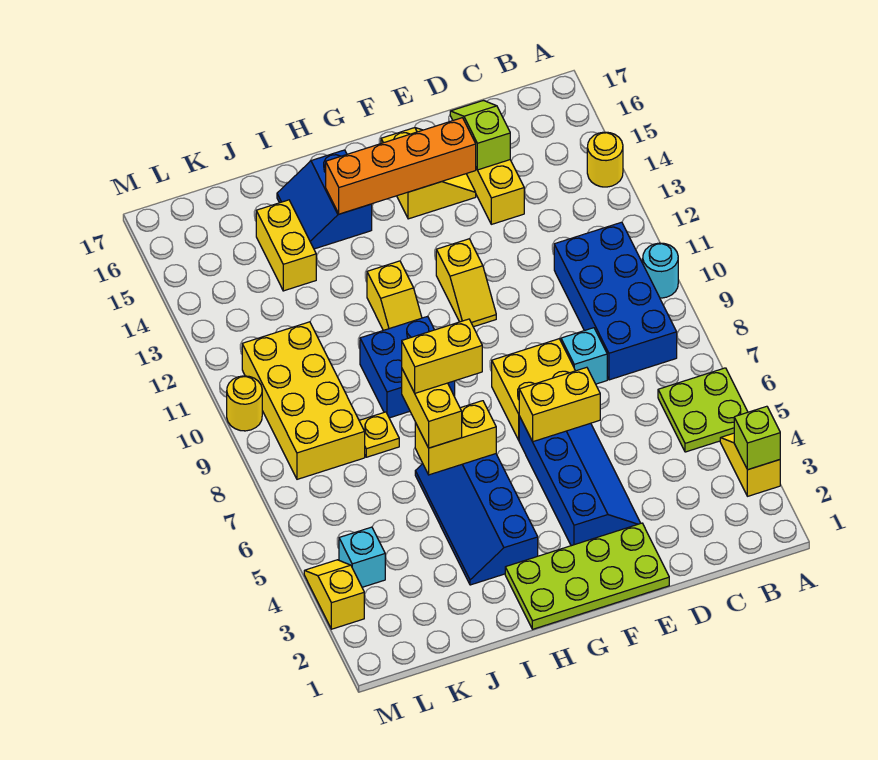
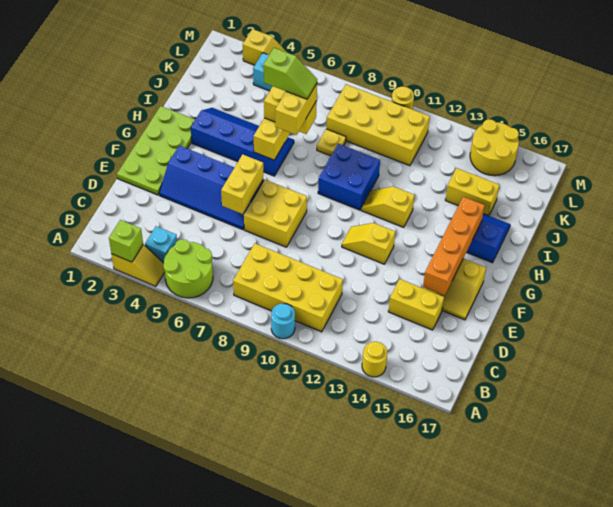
lime plate A5:B6 level 1 -> lime round brick A5:B6 level 1
blue brick B8:C11 level 1 -> yellow brick B8:C11 level 1
cyan brick D8 level 1 -> cyan brick B4 level 1
lime slope D15:D16 level 2 top 15 -> lime slope I6:I7 level 5 top 6
none -> yellow round brick L14:M15 level 1

